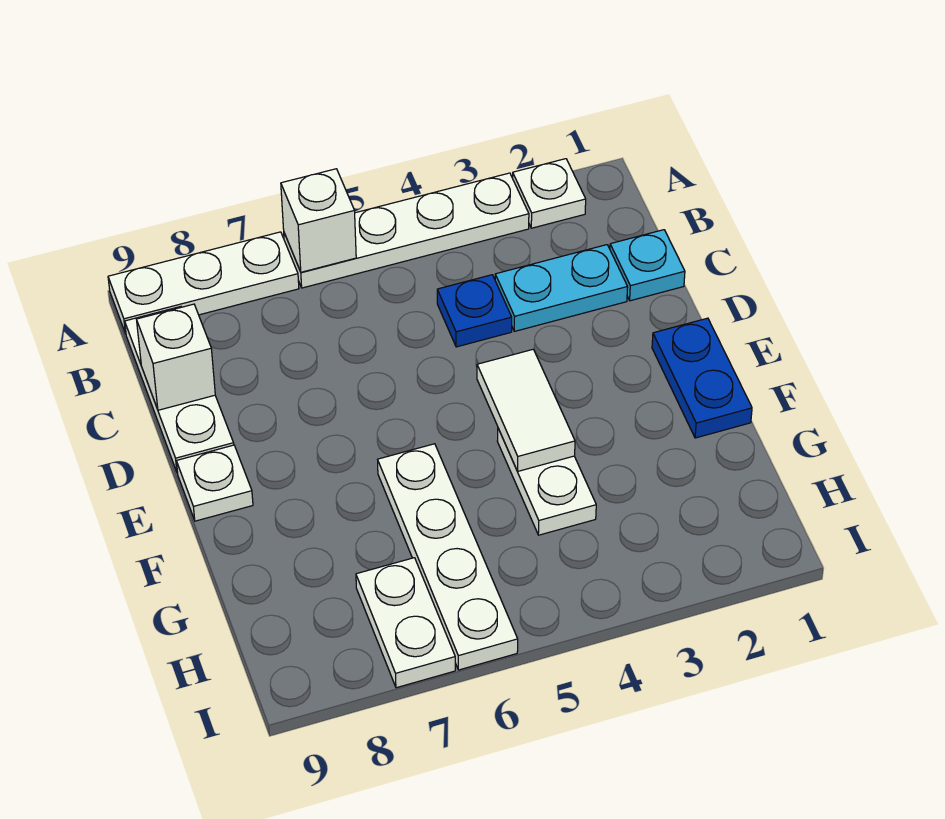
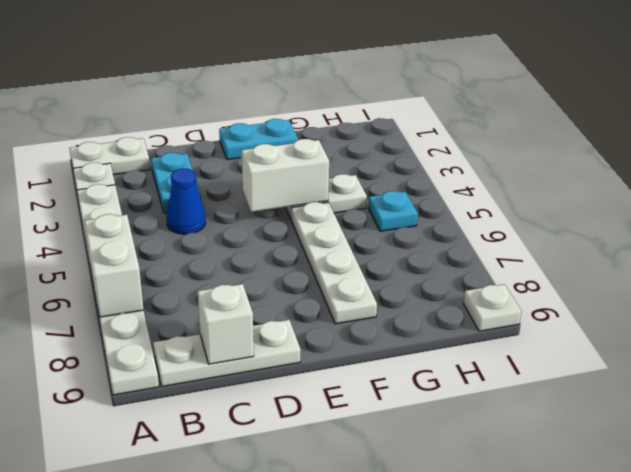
white brick A6 level 2 -> white brick A6:A7 level 2
cyan plate C1 level 1 -> cyan plate H5 level 1
blue plate C4 level 1 -> blue cone C4 level 1
blue plate E1:F1 level 1 -> cyan plate E1:F1 level 1
white tile E4:F4 level 2 -> white brick E4:F4 level 2
white plate E9 level 1 -> white plate I9 level 1
white plate F6:I6 level 1 -> white plate F5:F8 level 1
white plate H7:I7 level 1 -> white plate A1:B1 level 1

